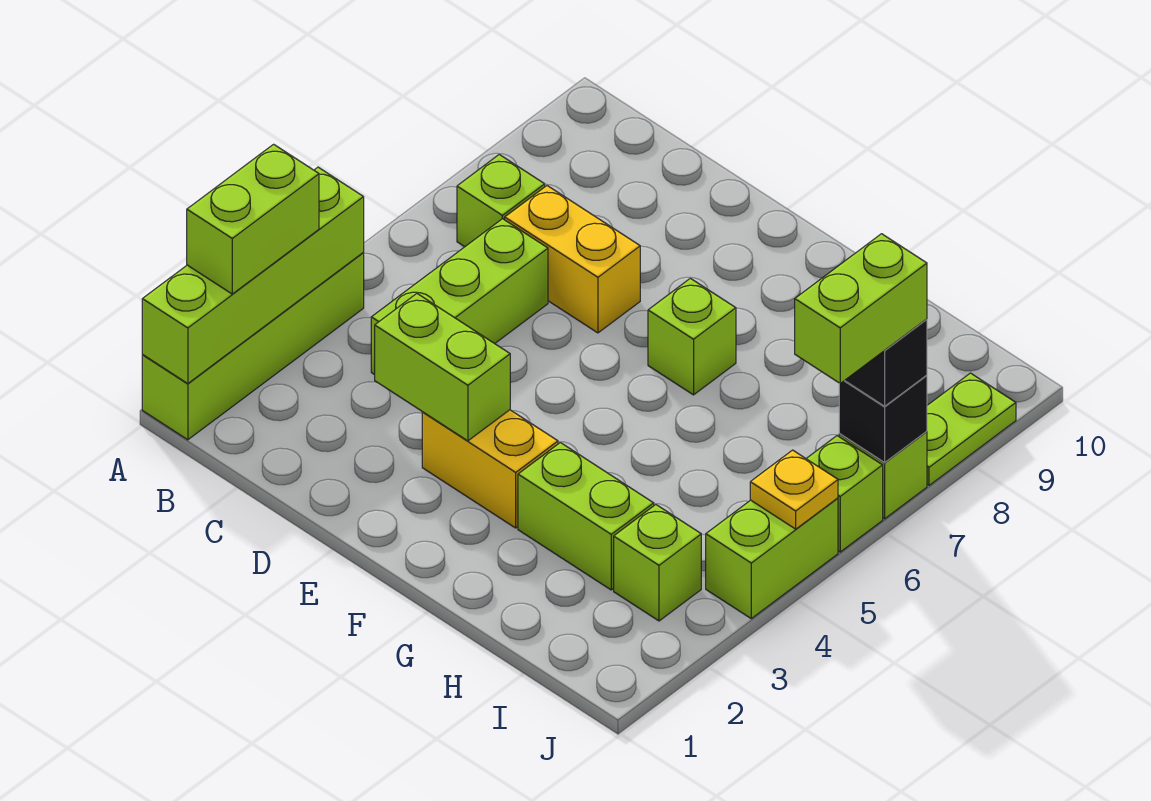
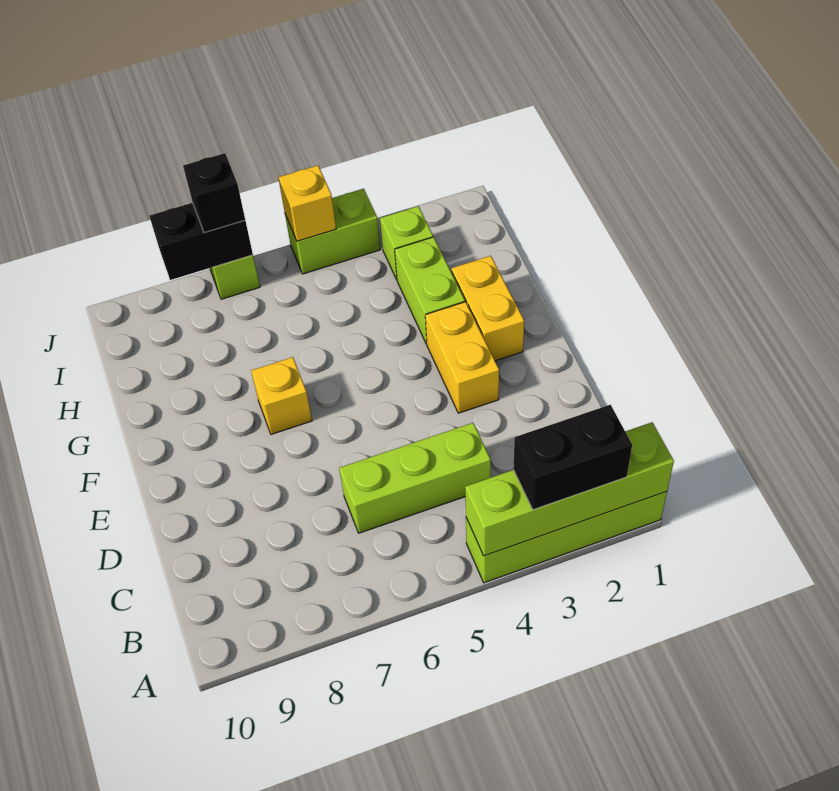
lime brick A2:A3 level 3 -> black brick A2:A3 level 3
lime brick B7 level 1 -> none
yellow brick C7:D7 level 1 -> yellow brick F2:G2 level 1
lime brick D3:E3 level 2 -> none
lime brick F7 level 1 -> yellow brick F7 level 1
yellow plate J5 level 2 -> yellow brick J5 level 2
lime brick J6 level 1 -> none
lime brick J6:J7 level 4 -> none
black brick J7 level 2 -> black brick J7:J8 level 2
lime plate J8:J9 level 1 -> none

